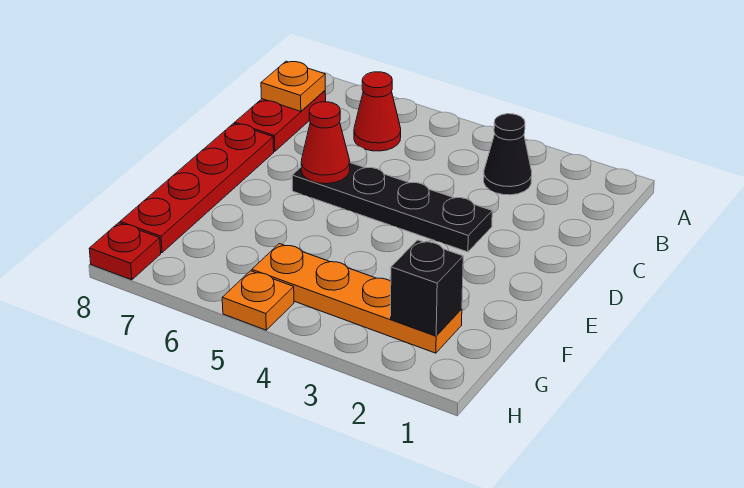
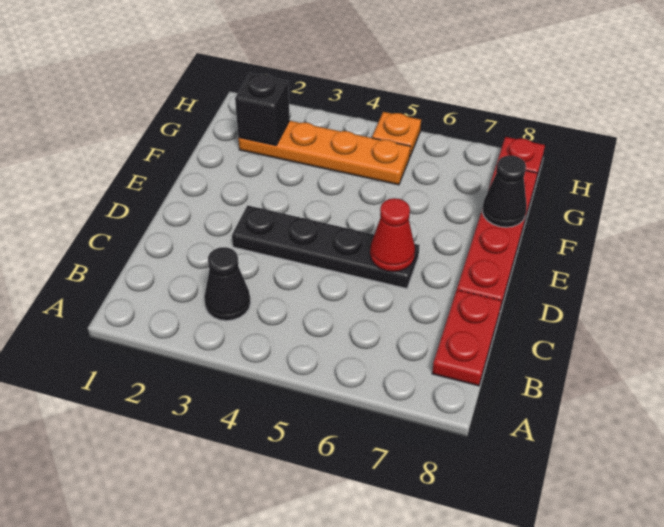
red cone B6 level 1 -> none
orange plate B8 level 2 -> none
none -> black cone F8 level 2

